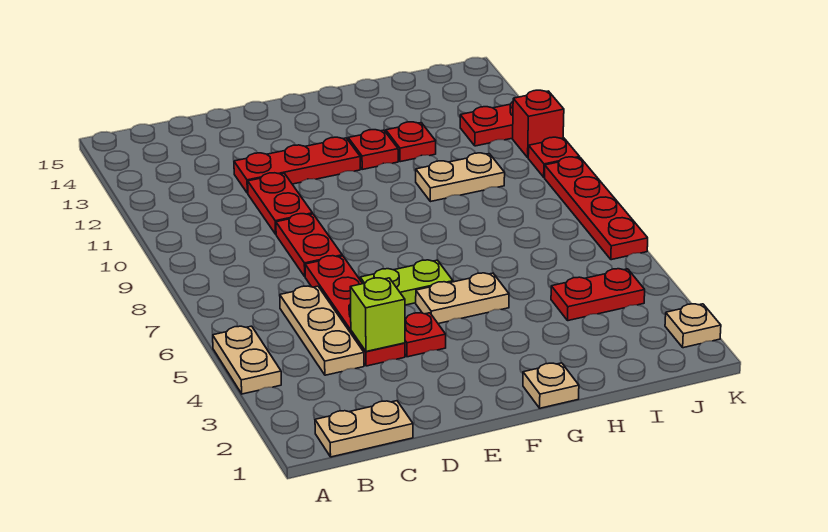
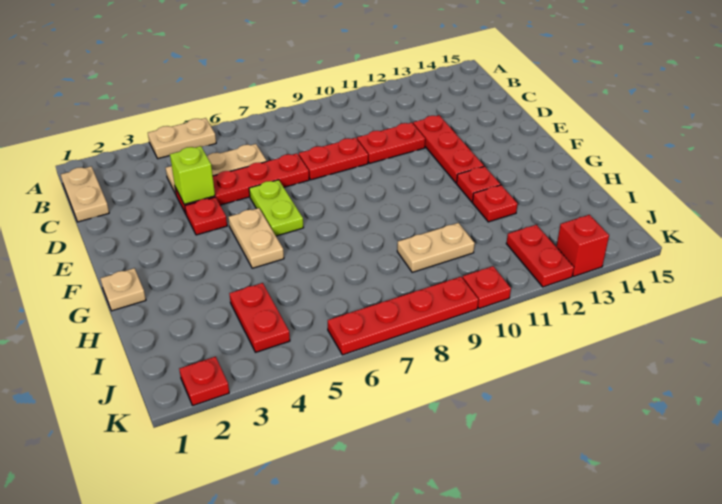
tan plate H10:I10 level 1 -> tan plate I9:I10 level 1
tan plate K2 level 1 -> red plate K2 level 1
red brick K11 level 1 -> red brick K13 level 1

